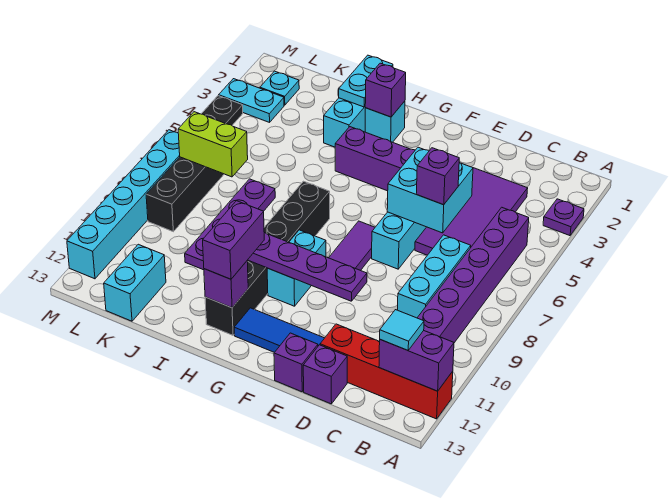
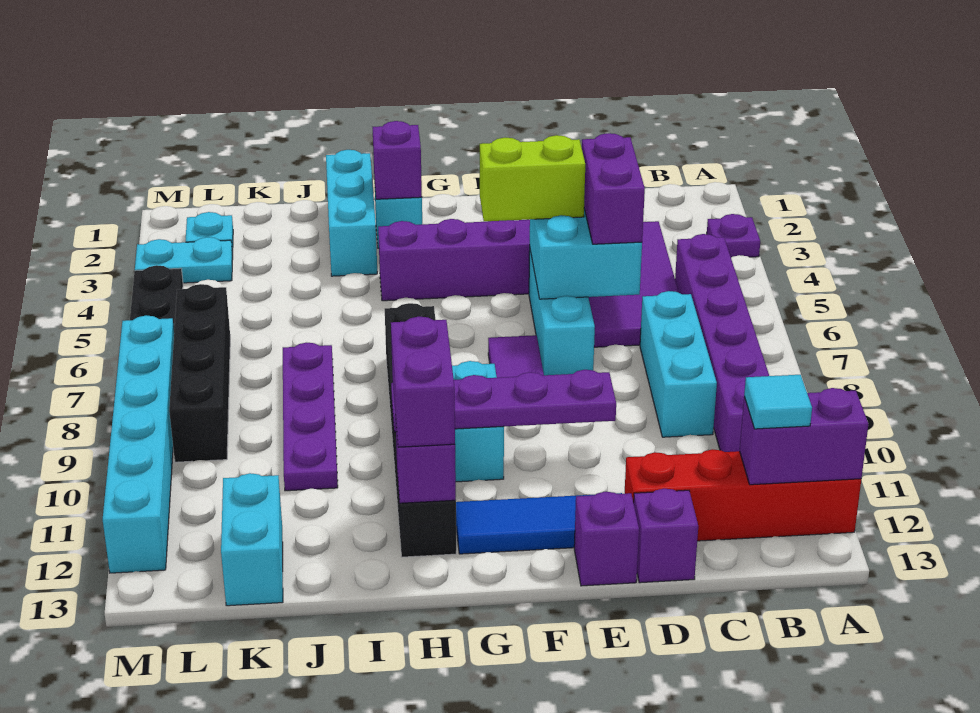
purple brick D6 level 3 -> purple brick D5:D6 level 3
cyan plate I1:I2 level 2 -> none
lime brick K7:L7 level 2 -> lime brick E5:F5 level 3

